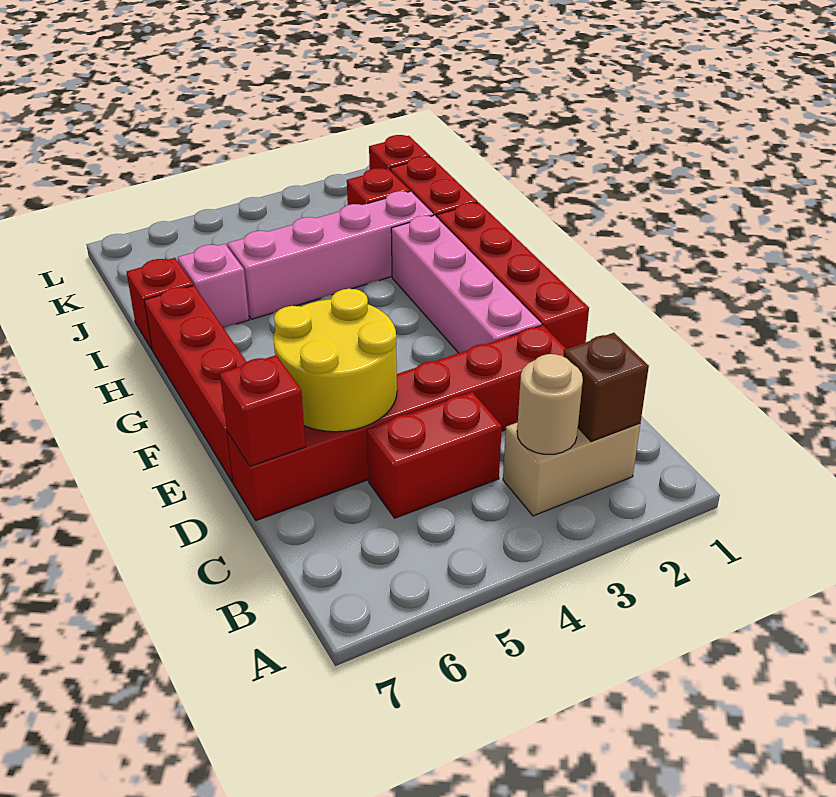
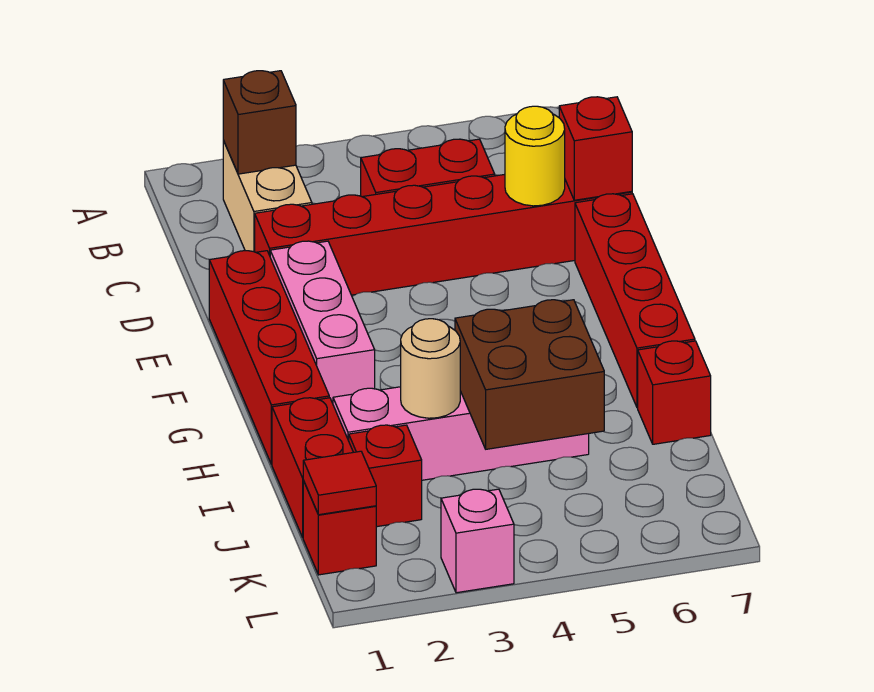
tan brick B2:B3 level 1 -> tan brick B2:C2 level 1
tan round brick B3 level 2 -> tan round brick I3 level 2
yellow round brick D5:E6 level 2 -> yellow round brick D6 level 2
pink brick E2:H2 level 1 -> pink brick E2:G2 level 1
none -> brown brick I4:J5 level 2
pink brick I6 level 1 -> pink brick L3 level 1
none -> red tile K1 level 2

